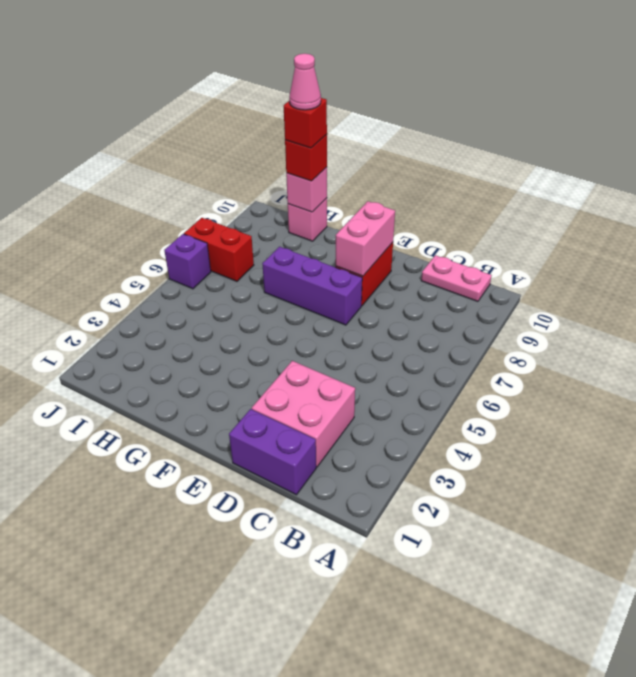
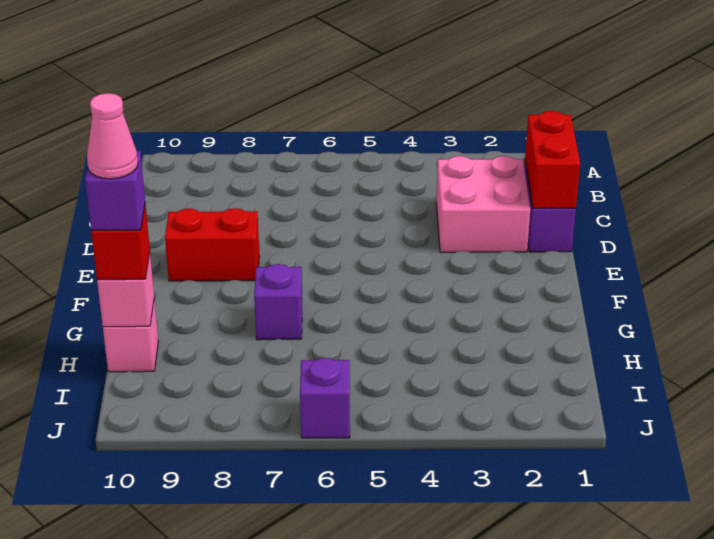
pink plate B10:C10 level 1 -> none
purple brick E7:G7 level 1 -> purple brick G7 level 1
pink brick E8:E9 level 2 -> none
red brick H10 level 4 -> purple brick H10 level 4
red brick I7:J7 level 1 -> red brick C1:D1 level 2

